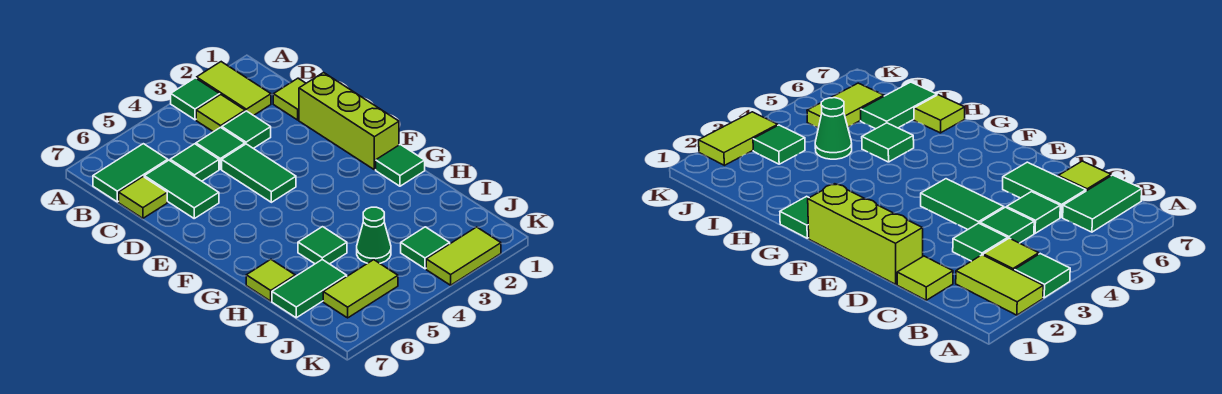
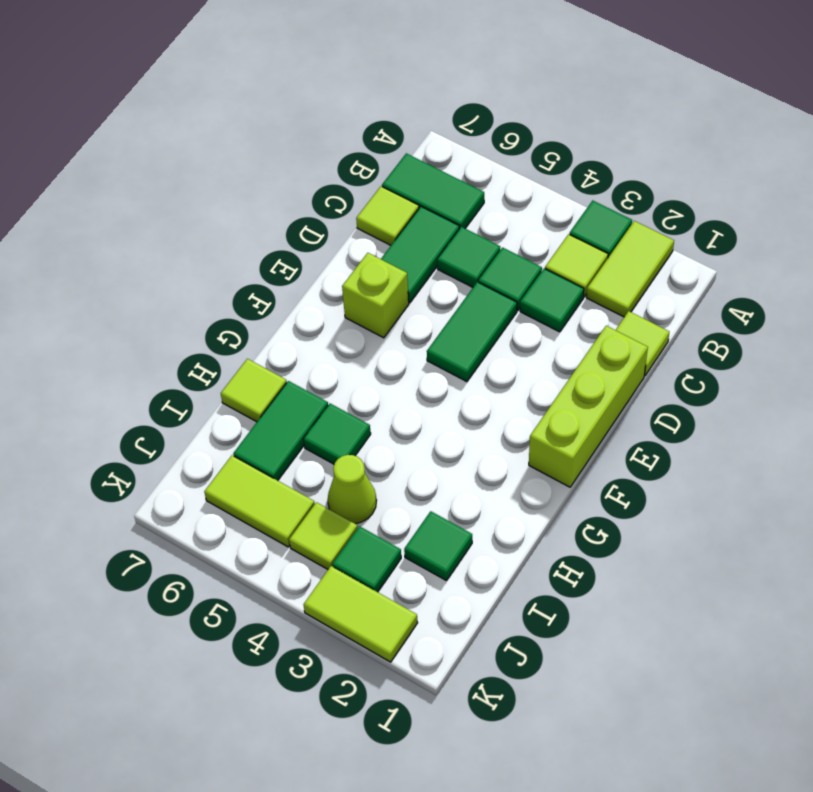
none -> lime brick E6 level 1
green tile G1 level 1 -> green tile I2 level 1
green cone I4 level 1 -> lime cone I4 level 1
green tile I6:I7 level 1 -> green tile H6:I6 level 1
none -> lime tile J4 level 1

